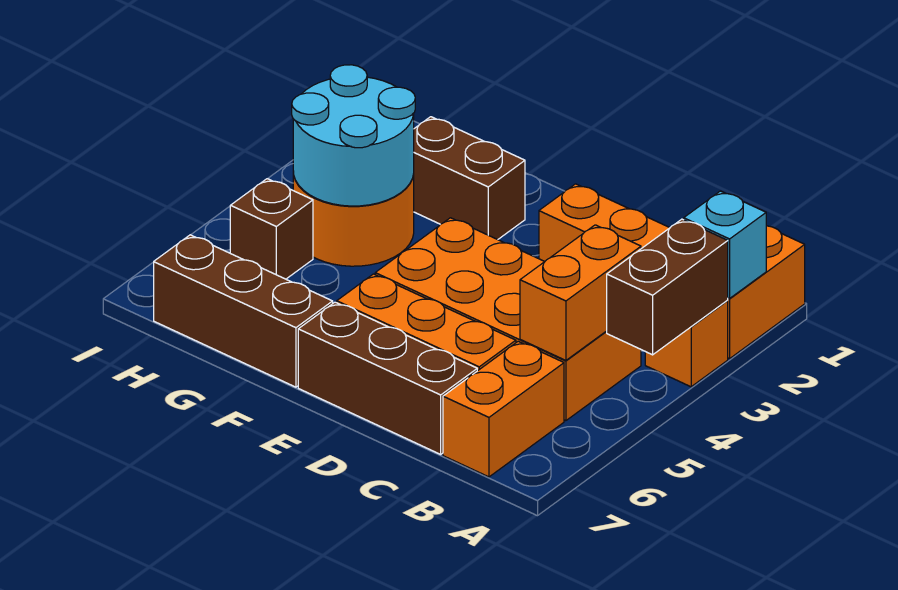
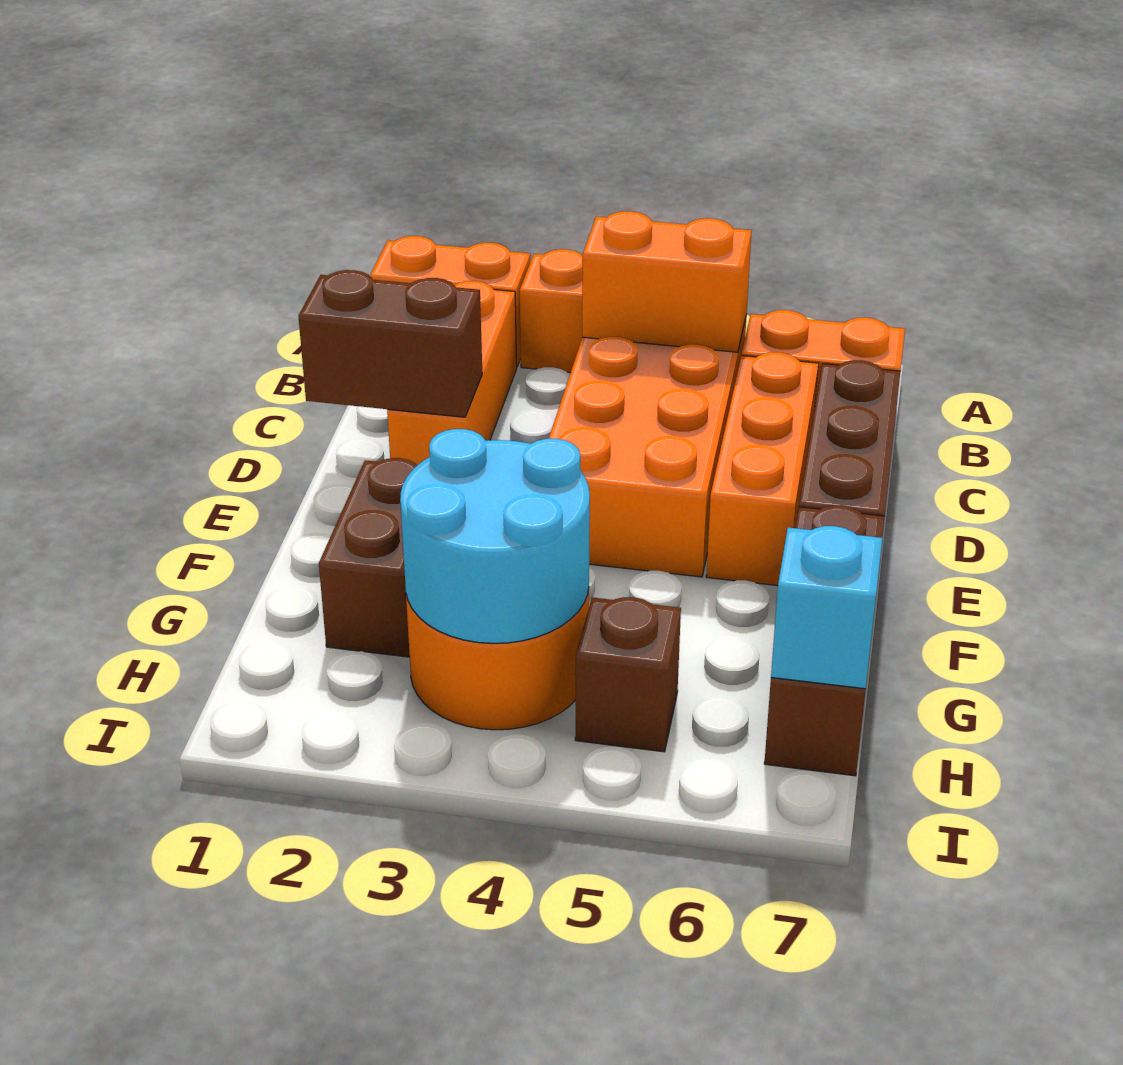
cyan brick A2 level 2 -> cyan brick H7 level 2
brown brick A3:A4 level 2 -> brown brick D1:D2 level 2

